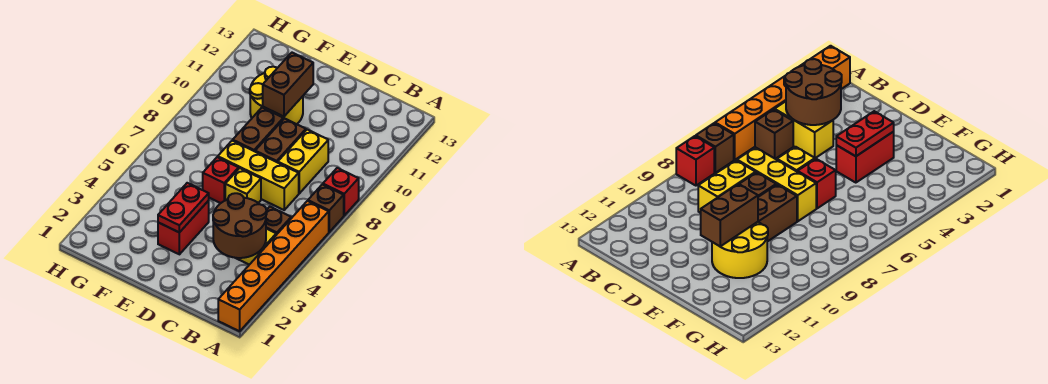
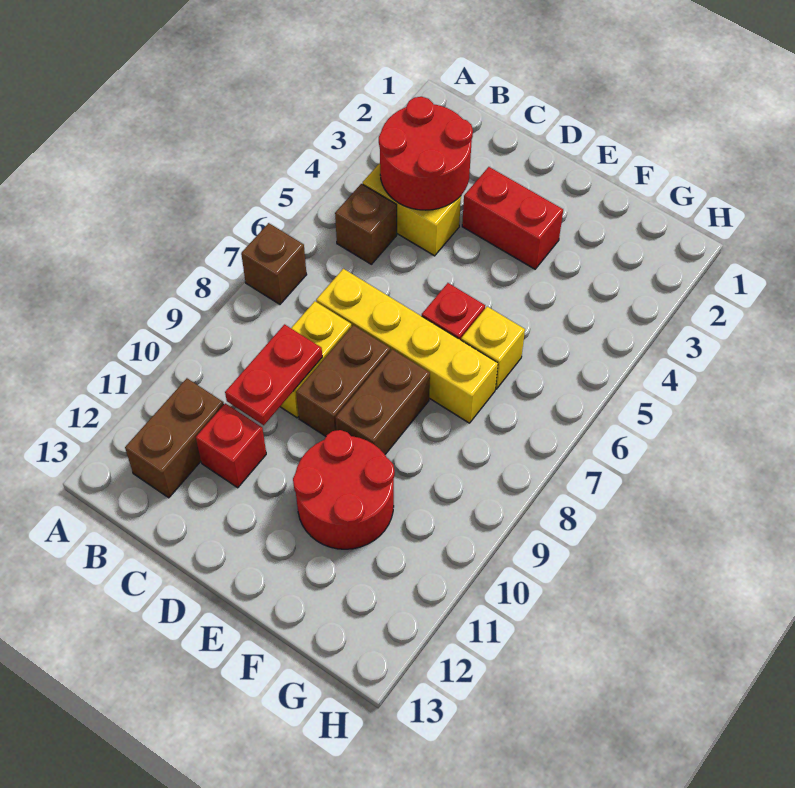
orange brick A1:A6 level 1 -> none
red brick A8 level 1 -> red brick C11 level 1
brown round brick B3:C4 level 2 -> red round brick B3:C4 level 2
yellow brick C7:E7 level 1 -> yellow brick C7:F7 level 1
yellow brick D6 level 1 -> yellow brick F6 level 1
red brick E3:E4 level 1 -> red brick D3:E3 level 1
red plate E3:E4 level 2 -> red plate C9:C10 level 2
yellow round brick E10:F11 level 1 -> red round brick E10:F11 level 1
brown brick E10:E11 level 2 -> brown brick B11:B12 level 1

